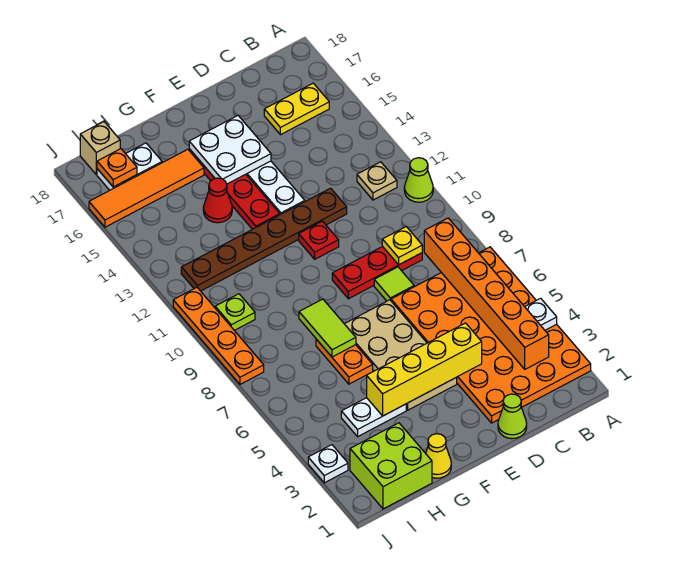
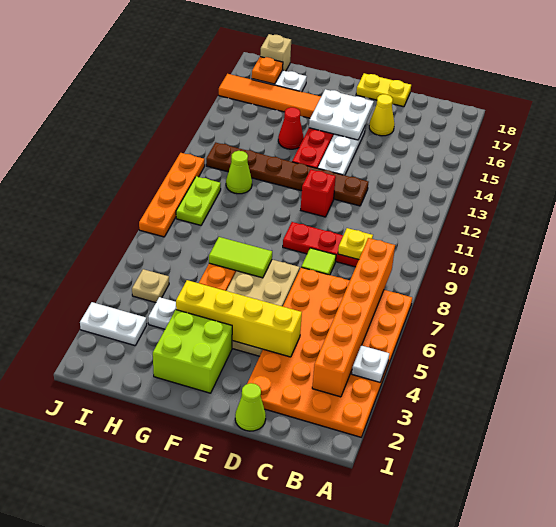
lime cone A11 level 1 -> lime cone H11 level 1
tan plate B12 level 1 -> tan plate I5 level 1
yellow plate B16:C16 level 1 -> yellow plate D18:E18 level 1
red plate E11 level 1 -> red brick E11 level 1
yellow cone G1 level 1 -> yellow cone D16 level 1
lime tile G7:G8 level 2 -> lime tile F7:G7 level 2
lime brick H1:I2 level 1 -> lime brick F2:G3 level 1
lime plate I10 level 1 -> lime plate I9:I10 level 1
white plate J3 level 1 -> white plate I3:J3 level 1

